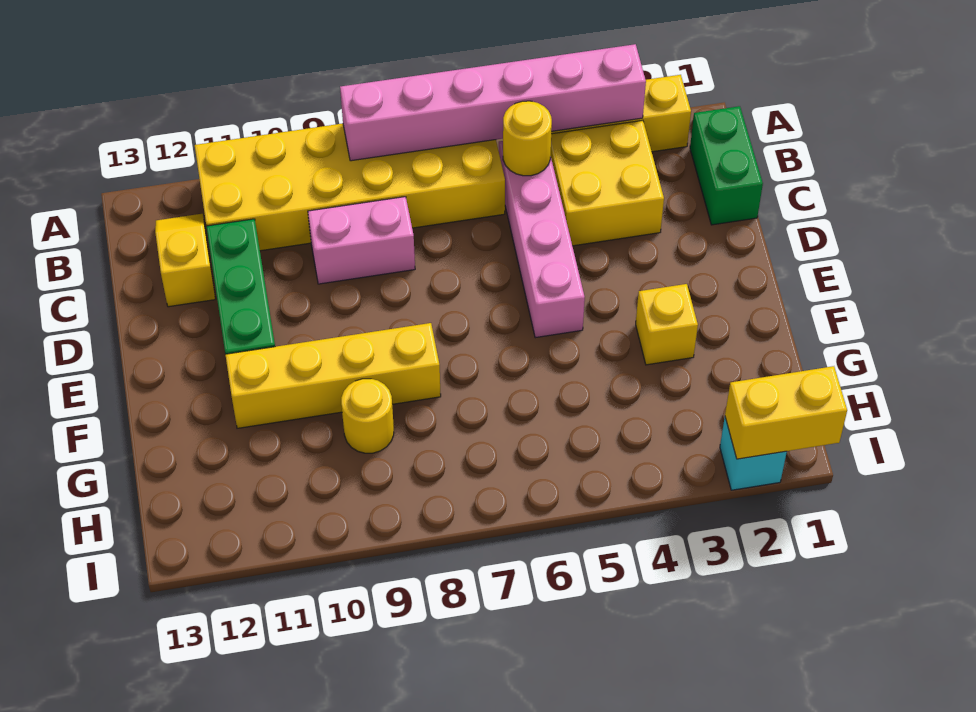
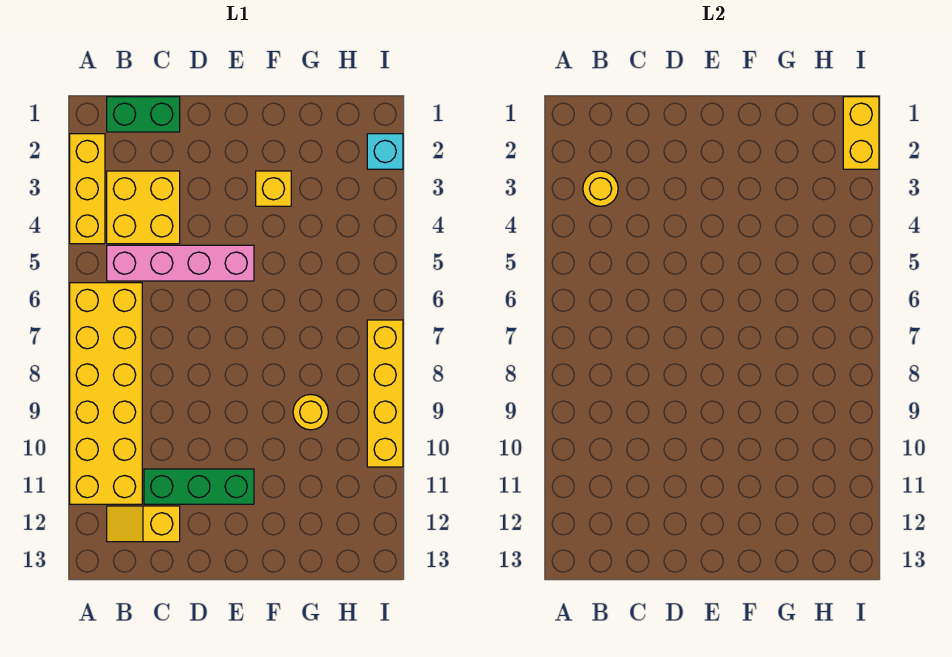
pink brick A3:A8 level 2 -> none
yellow round brick B5 level 2 -> yellow round brick B3 level 2
pink brick C8:C9 level 1 -> none
yellow brick F8:F11 level 1 -> yellow brick I7:I10 level 1

